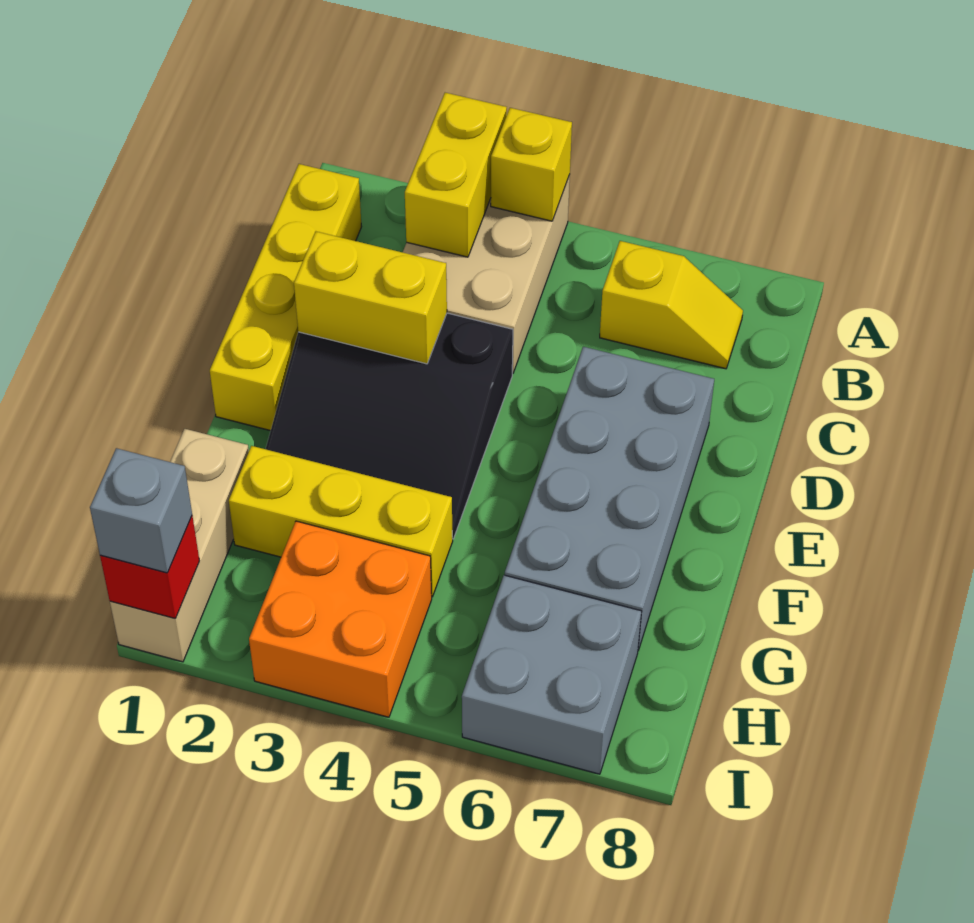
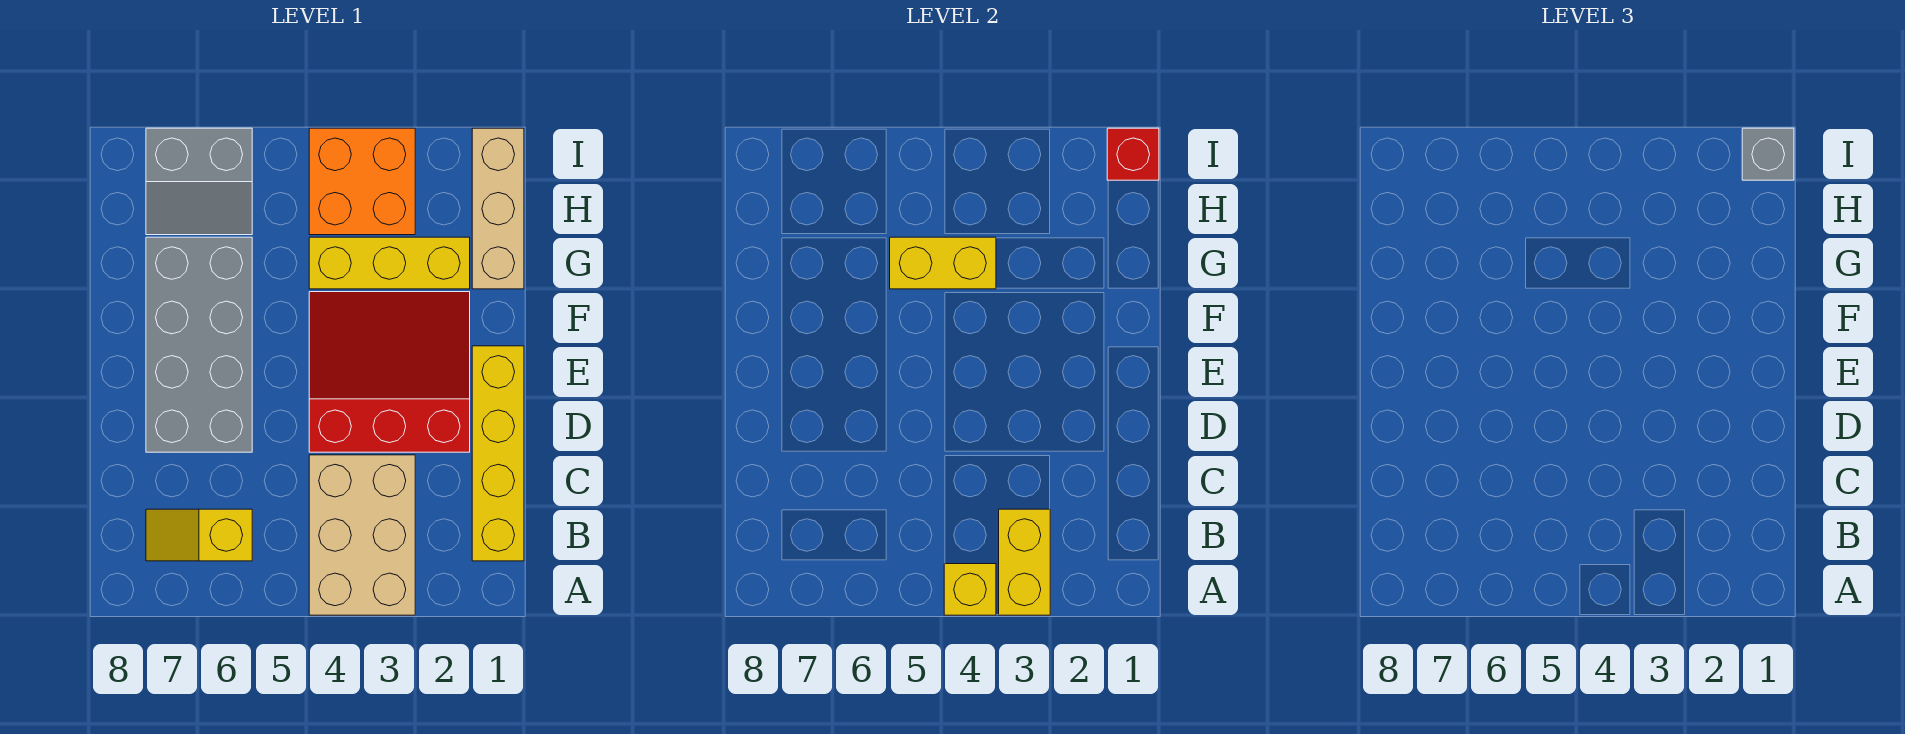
black slope D2:F4 level 1 top D -> red slope D2:F4 level 1 top D
yellow brick D2:D3 level 2 -> yellow brick G4:G5 level 2
grey brick H6:I7 level 1 -> grey slope H6:I7 level 1 top I

